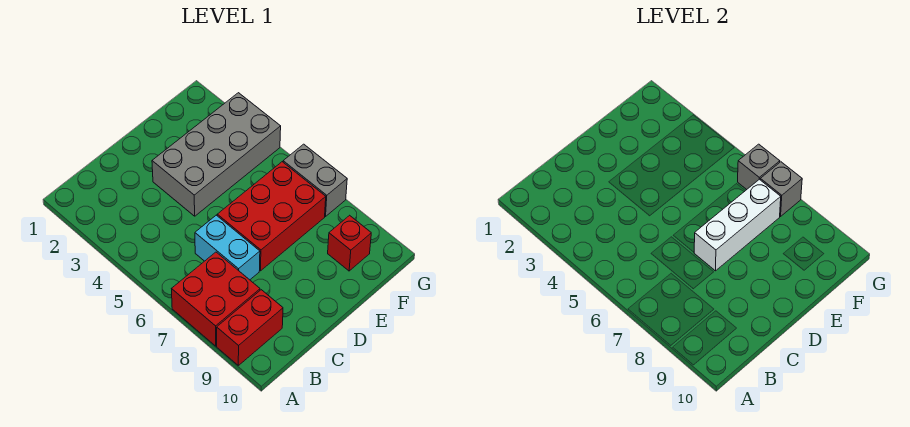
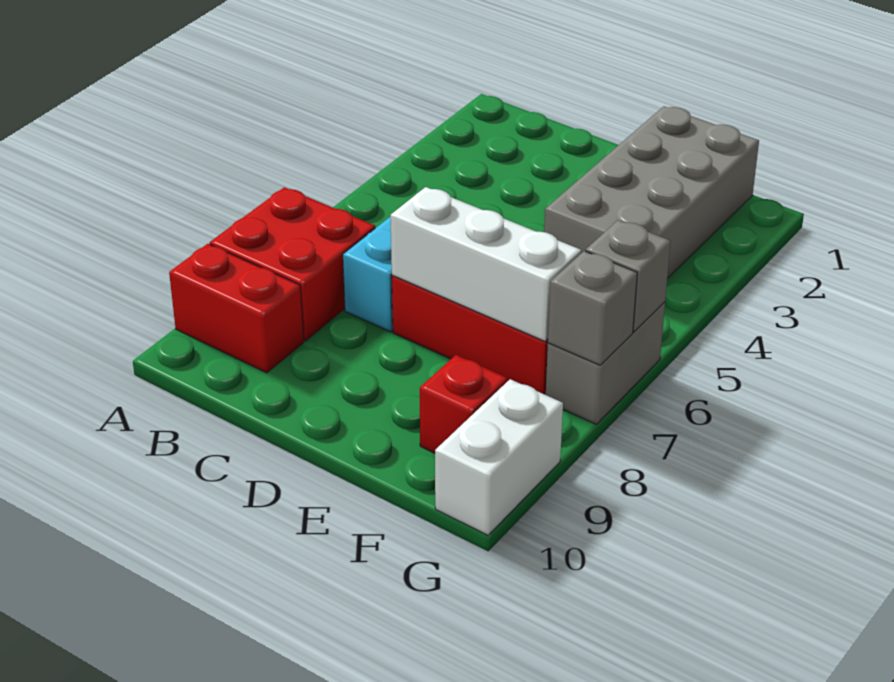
grey brick D3:G4 level 1 -> grey brick E1:F4 level 1
none -> white brick G9:G10 level 1

